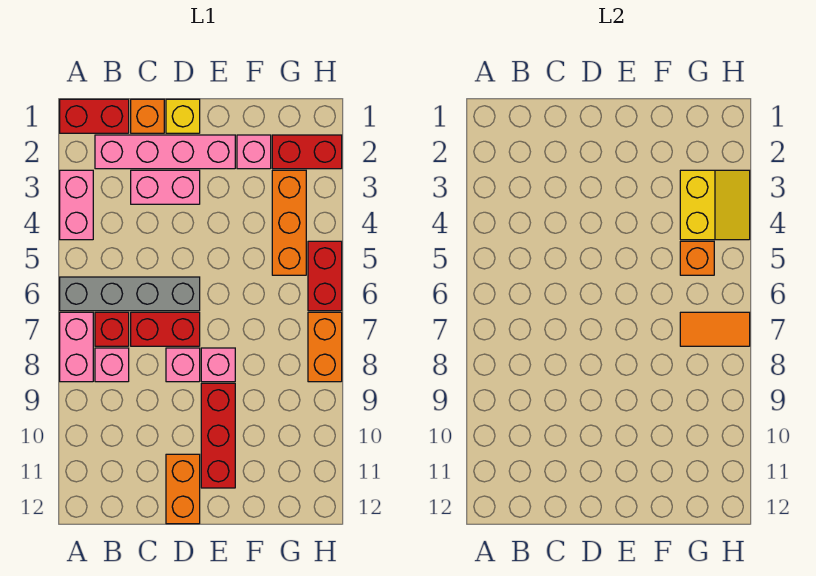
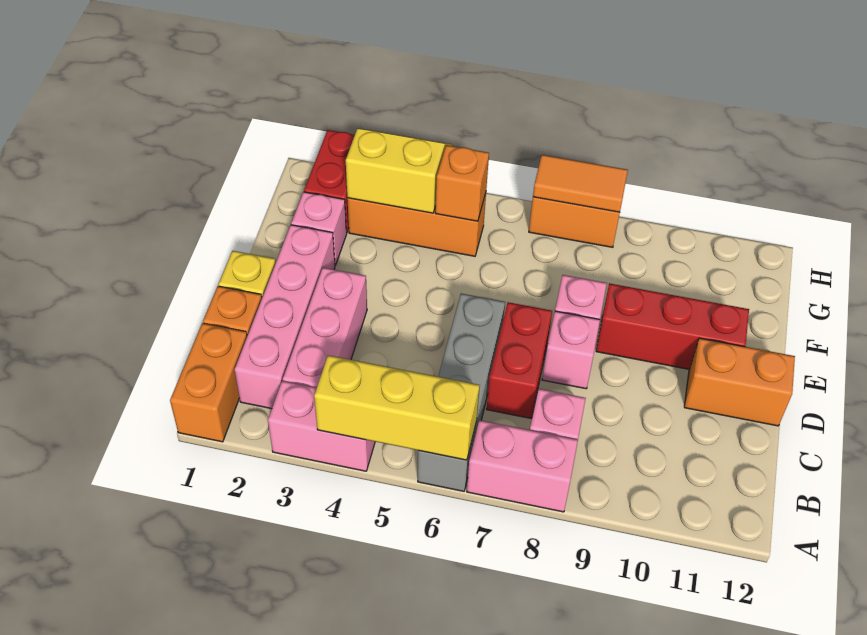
red brick A1:B1 level 1 -> orange brick A1:B1 level 1
none -> yellow brick A4:A6 level 2
red brick B7 level 1 -> none
pink brick C3:D3 level 1 -> pink brick B3:D3 level 1
orange tile G7:H7 level 2 -> orange tile H7:H8 level 2
red brick H5:H6 level 1 -> none

